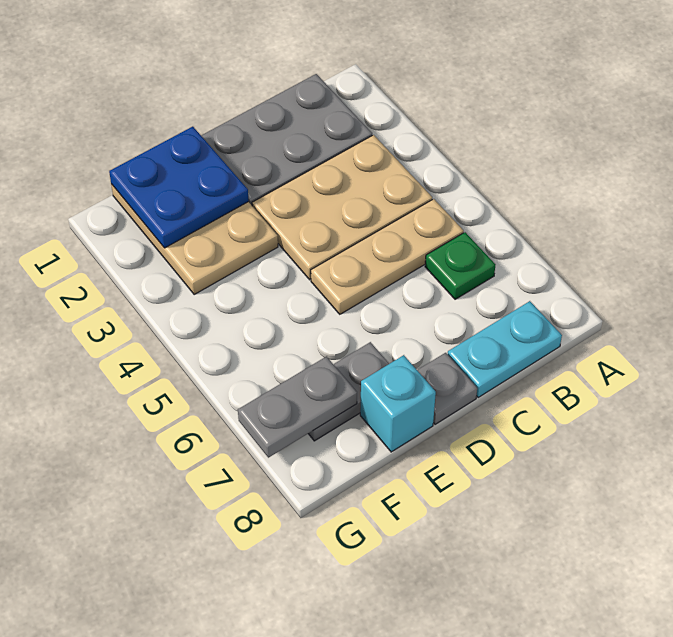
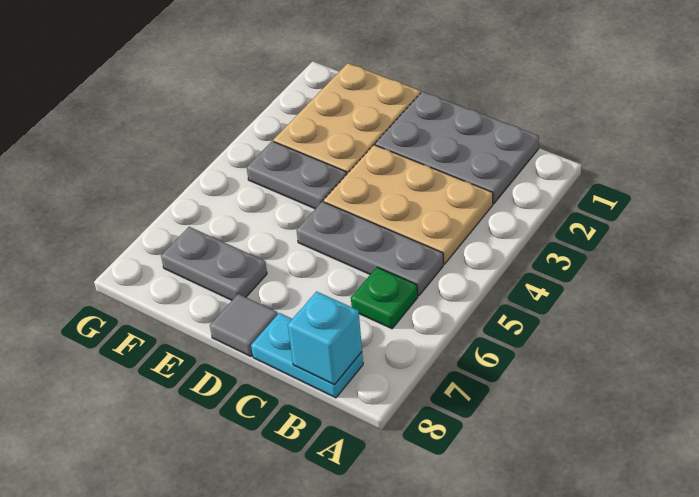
tan plate B5:D5 level 1 -> grey plate B5:D5 level 1
grey plate D8 level 1 -> grey tile D8 level 1
blue plate E1:F2 level 2 -> none
cyan brick E8 level 1 -> cyan brick B8 level 2
grey plate F7:G7 level 2 -> grey plate E4:F4 level 1

